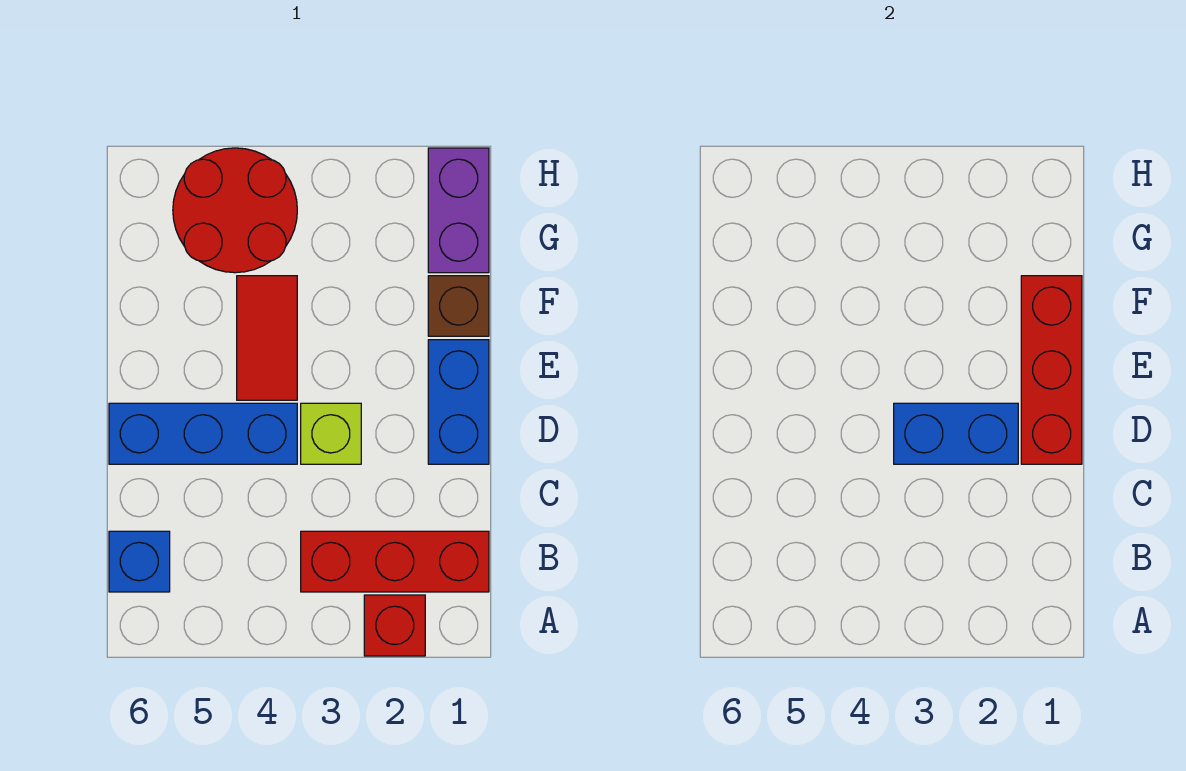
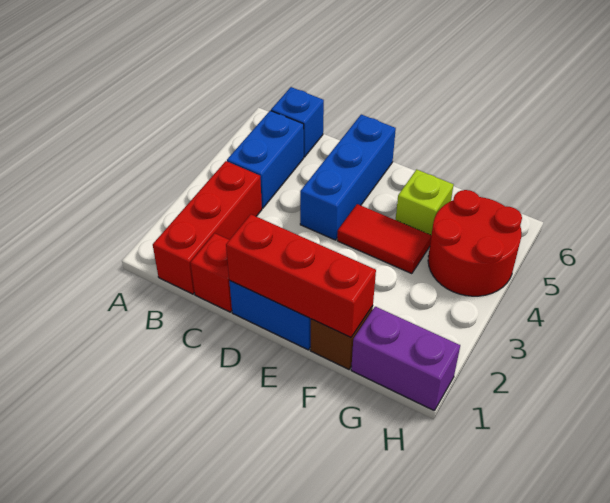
red brick A2 level 1 -> red brick C1 level 1
blue brick D2:D3 level 2 -> blue brick B4:B5 level 1
lime brick D3 level 1 -> lime brick F5 level 1

